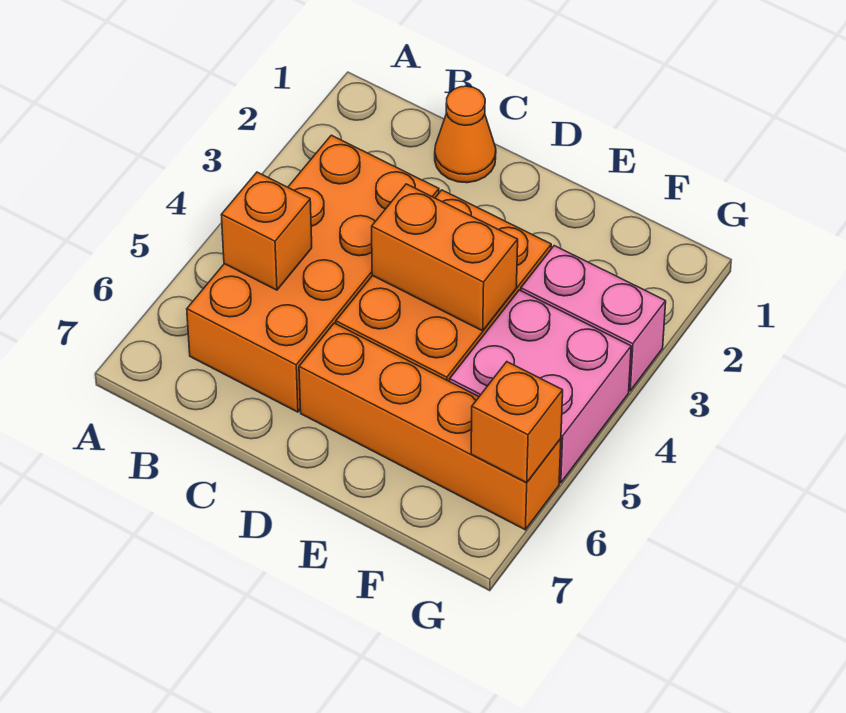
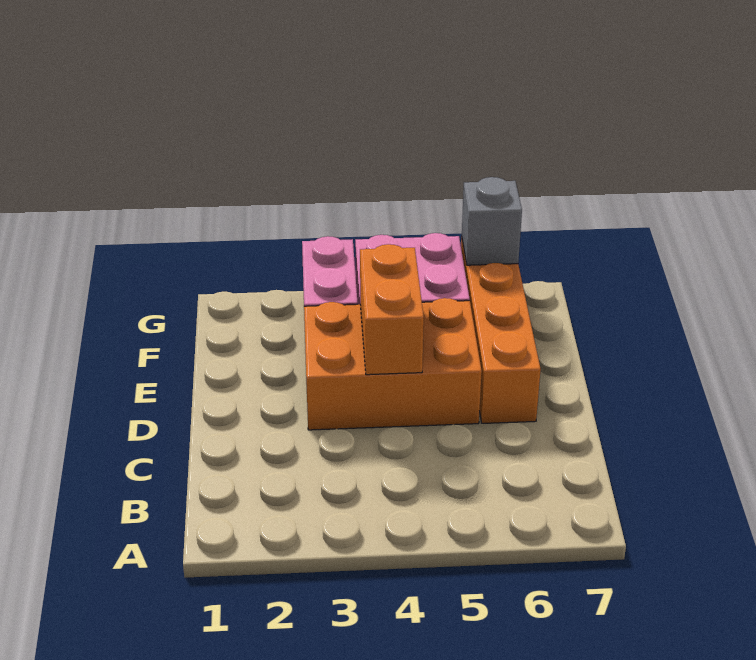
orange brick B3:C6 level 1 -> none
orange brick B5 level 2 -> none
orange cone C1 level 1 -> none
orange brick G6 level 2 -> grey brick G6 level 2

